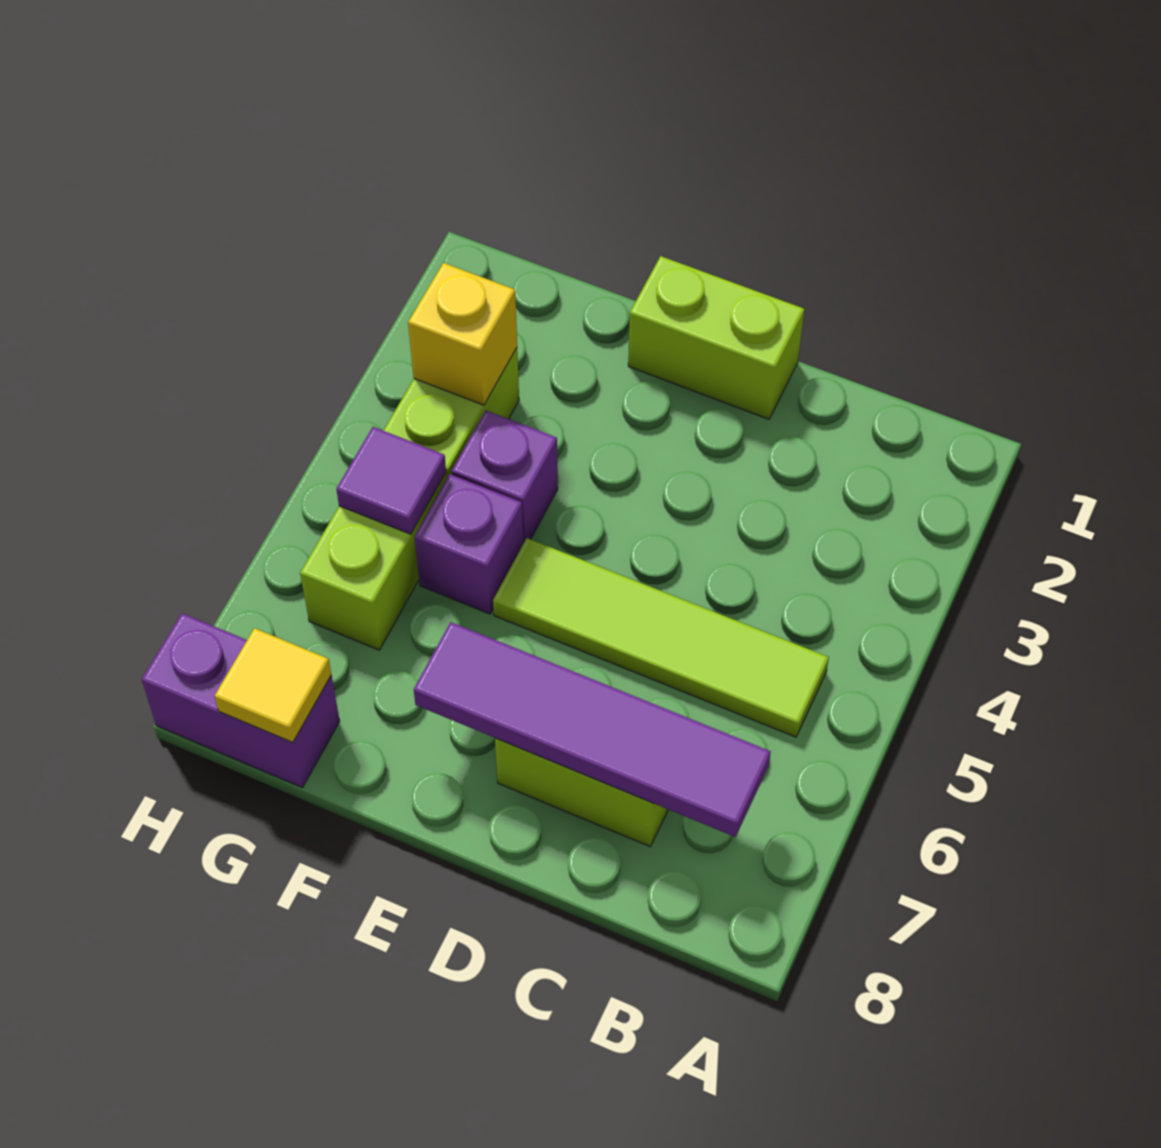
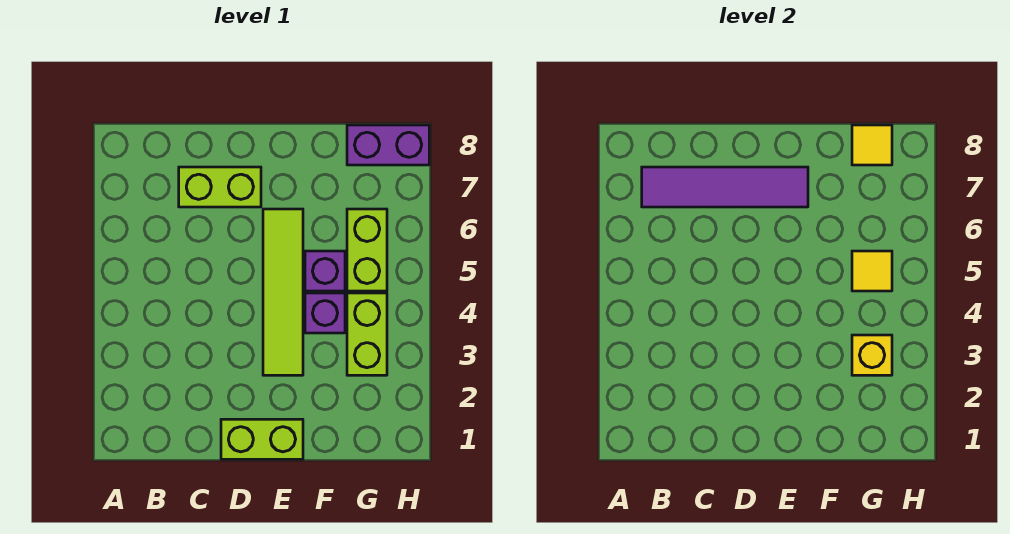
lime tile B5:E5 level 1 -> lime tile E3:E6 level 1
purple tile G5 level 2 -> yellow tile G5 level 2

